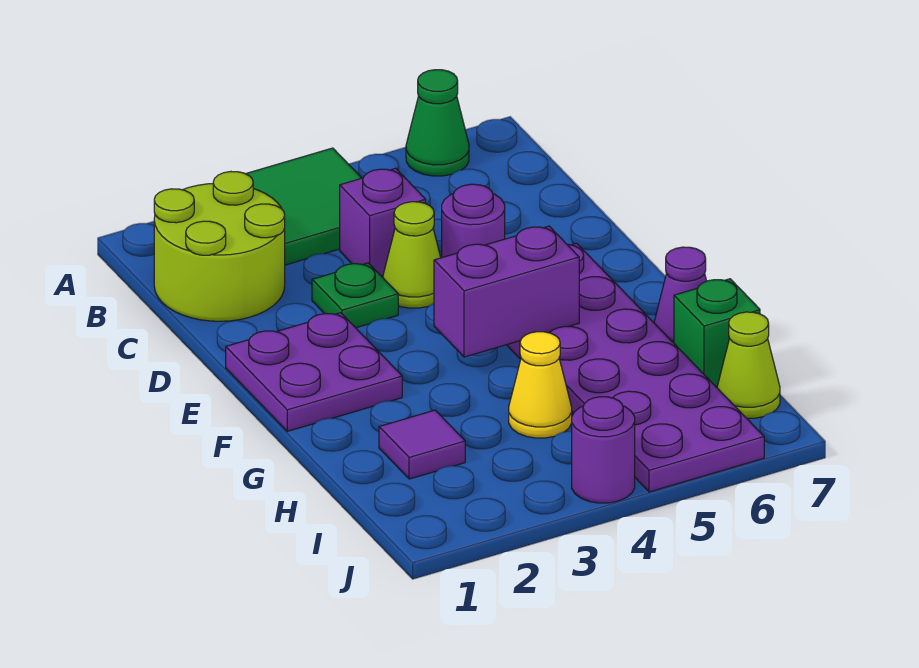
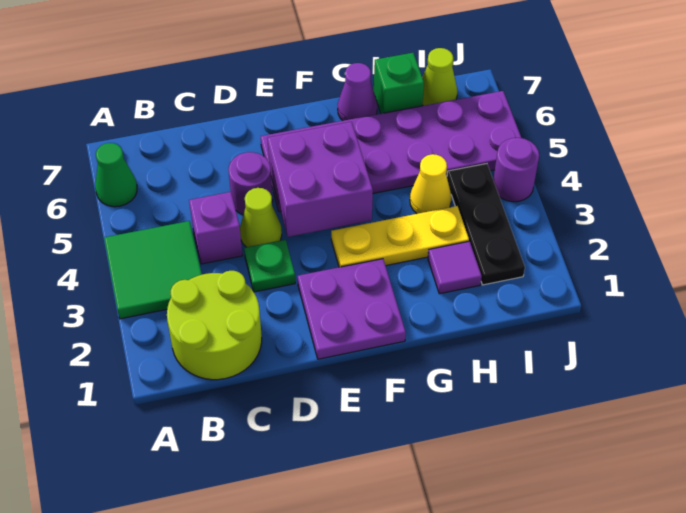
none -> yellow plate F3:H3 level 1
purple brick F4:F5 level 2 -> purple brick E4:F5 level 2
none -> black plate I2:I4 level 1

